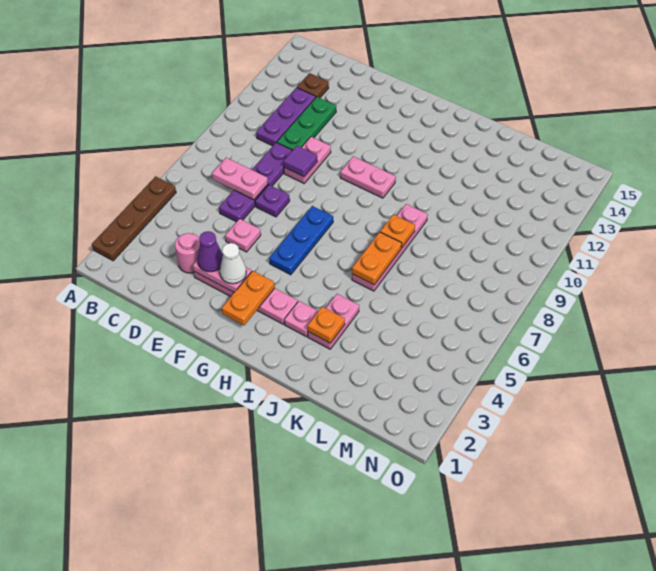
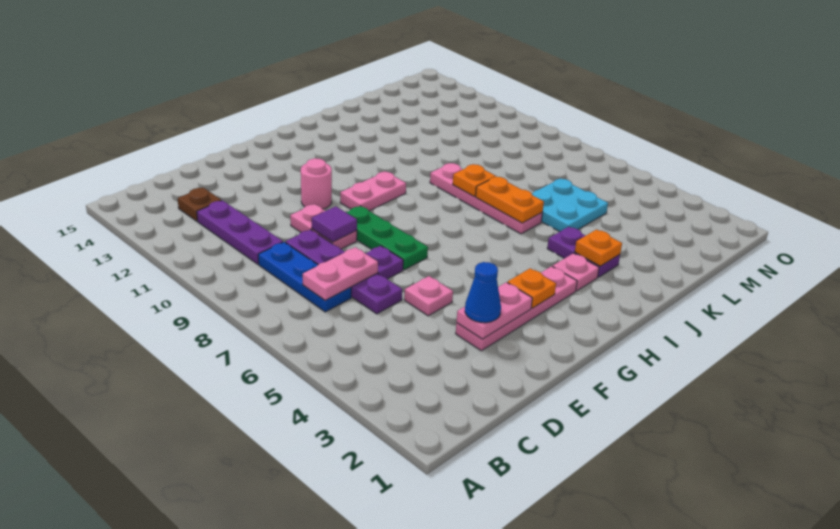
brown plate A2:A5 level 1 -> none
pink round brick D3 level 1 -> pink round brick F11 level 1
green plate D10:D12 level 1 -> green plate F7:F9 level 1
purple cone E3 level 3 -> blue cone E3 level 3
white cone F3 level 3 -> none
orange plate G2:G3 level 2 -> orange plate G3 level 2
blue plate G5:G7 level 1 -> blue plate C7:C9 level 1
pink plate J3:J4 level 1 -> purple plate J3:J4 level 1
none -> cyan plate K5:L6 level 1

